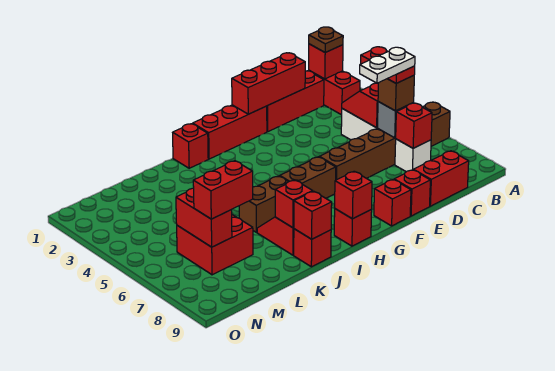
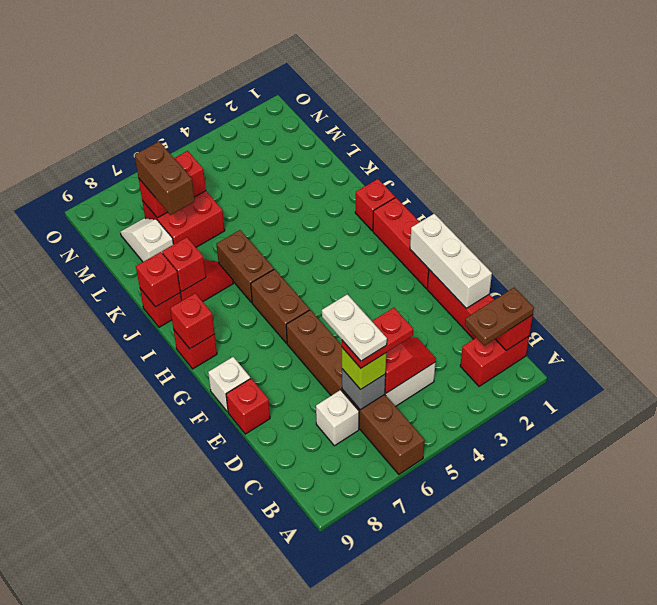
brown plate B1 level 3 -> brown plate B1:B2 level 3
brown brick C6 level 3 -> lime brick C6 level 3
red brick C7 level 2 -> none
red brick C9:D9 level 1 -> none
red brick D1:F1 level 2 -> white brick D1:F1 level 2
red brick F9 level 1 -> white brick F9 level 1
red brick L7:M7 level 3 -> brown brick L7:M7 level 3
none -> white slope L8:M8 level 1 top L

